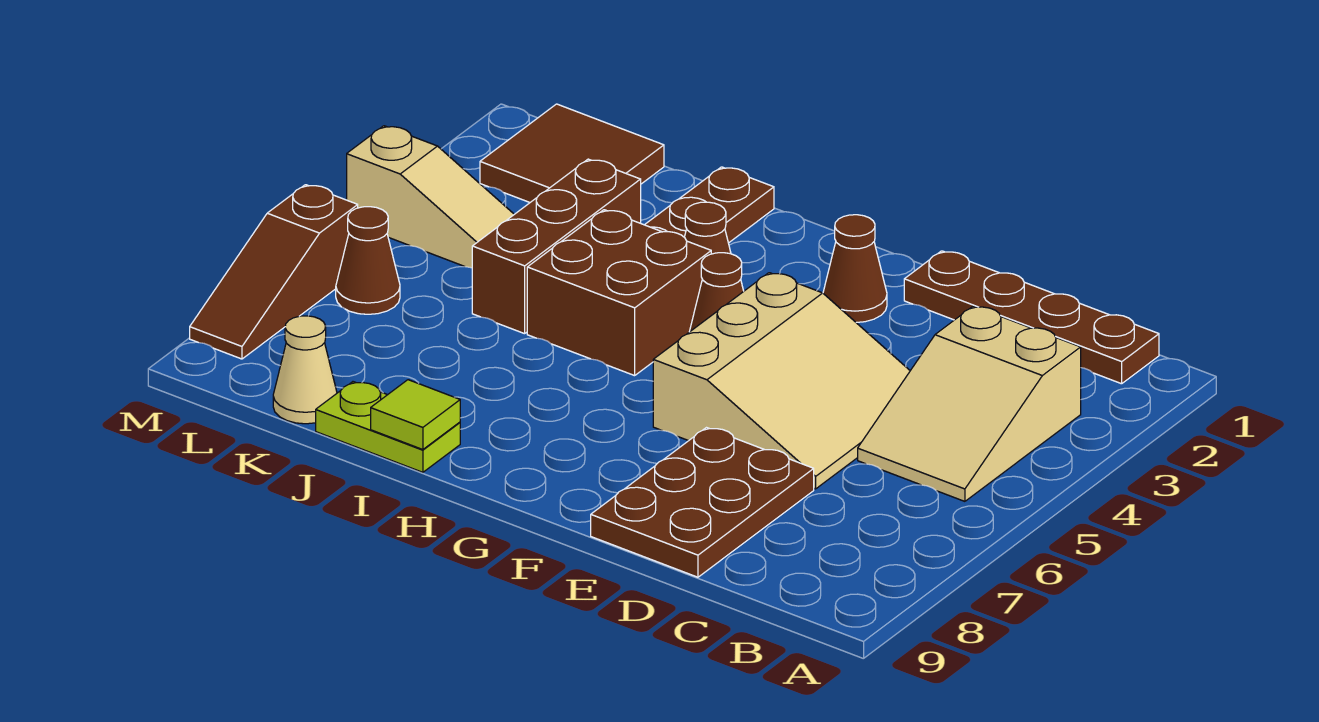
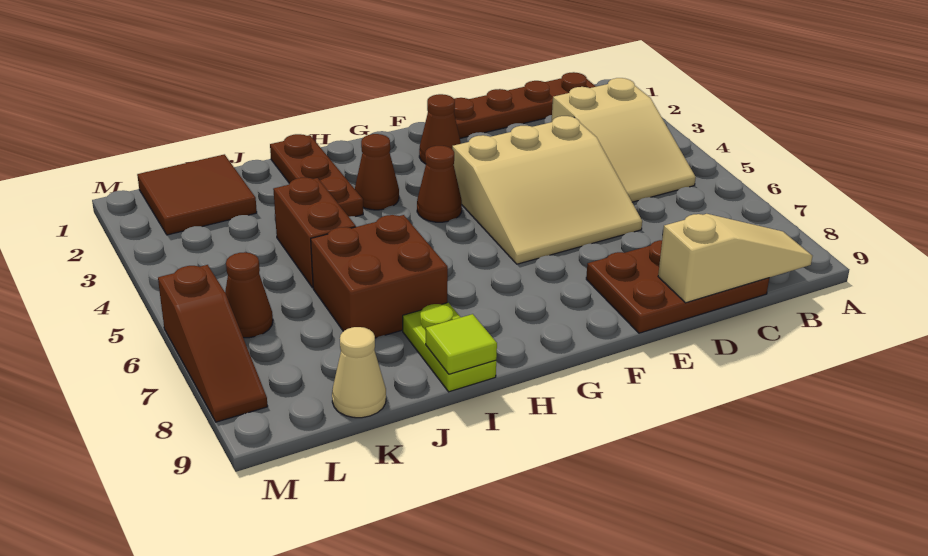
tan slope D4:F6 level 1 top F -> tan slope D4:F6 level 1 top 4
brown plate D7:E9 level 1 -> brown plate C8:E9 level 1
brown brick H4:I5 level 1 -> brown brick I6:J7 level 1
lime plate I9:J9 level 1 -> lime plate I8:I9 level 1
brown brick J3:J5 level 1 -> brown brick J4:J5 level 1
tan slope K4:M4 level 1 top M -> tan slope B9:D9 level 2 top D

